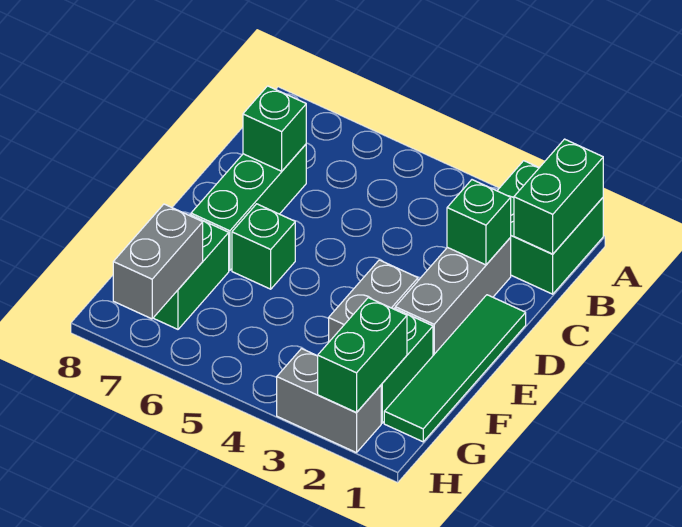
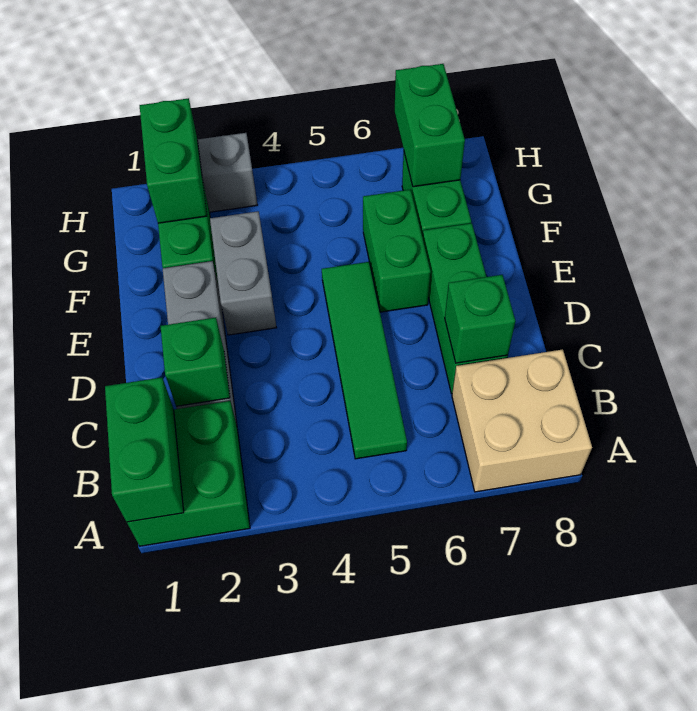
none -> tan brick A7:B8 level 1
green tile D1:G1 level 1 -> green tile B5:E5 level 1
green brick E6 level 1 -> green brick E6:F6 level 1
grey brick G7:H7 level 2 -> green brick G7:H7 level 2

